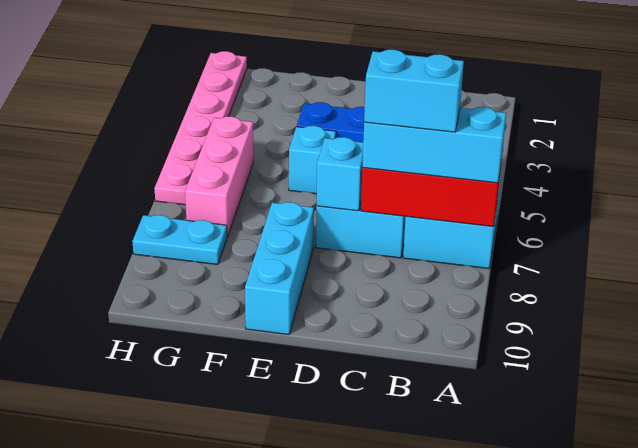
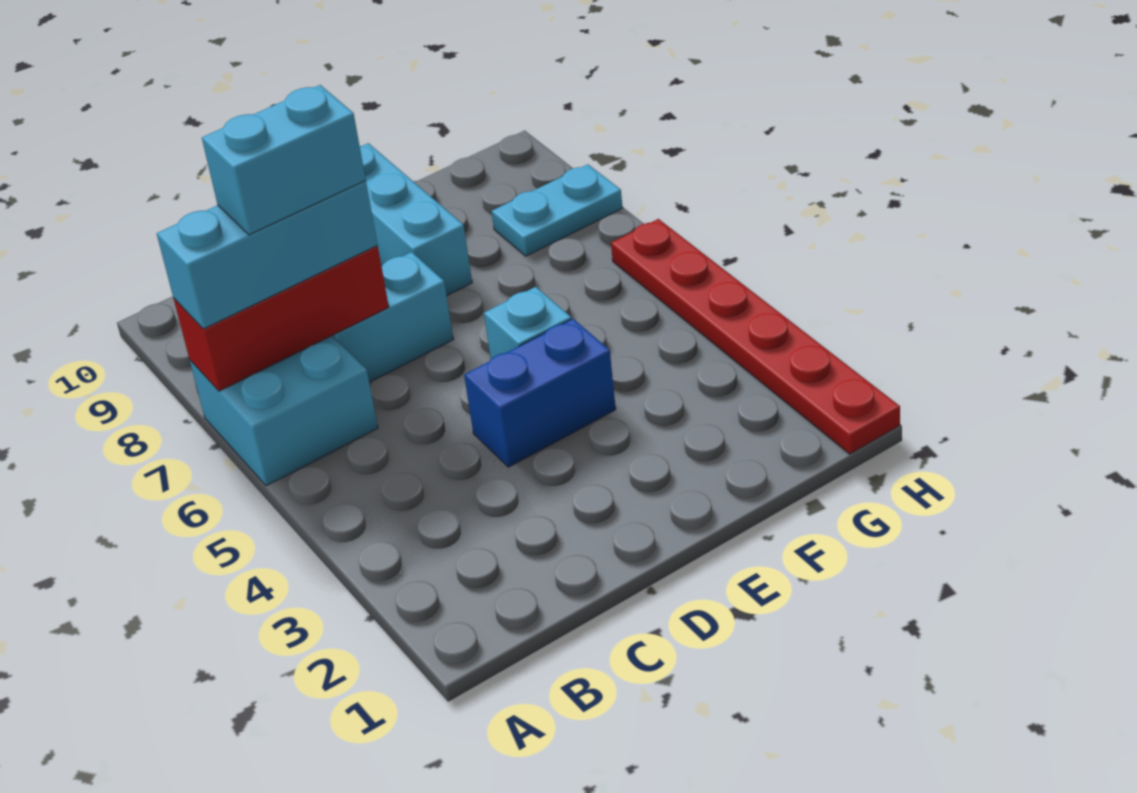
cyan brick D7 level 2 -> none
pink brick G5:G7 level 1 -> none
pink plate H1:H6 level 1 -> red plate H1:H6 level 1

